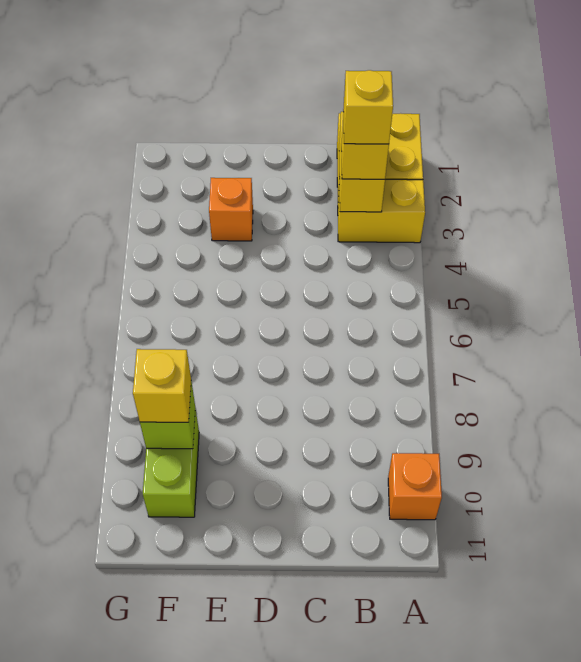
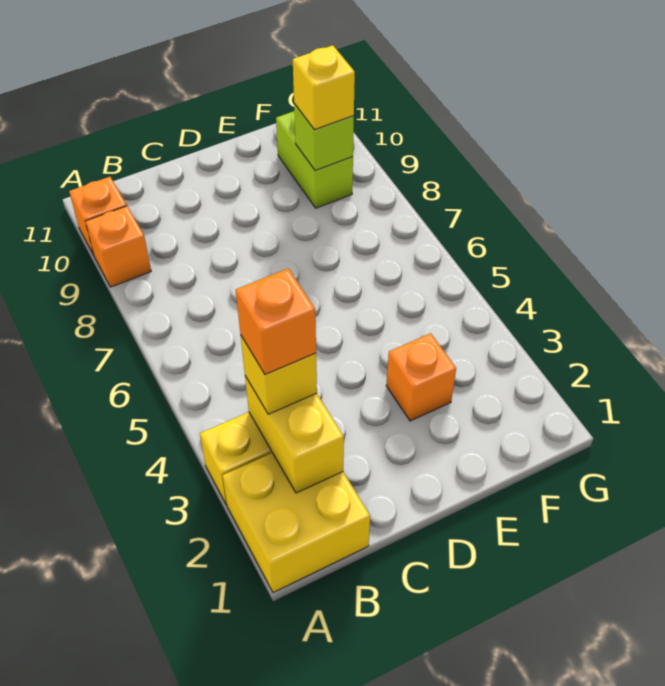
none -> orange brick A9 level 1
yellow brick B3 level 4 -> orange brick B3 level 4

